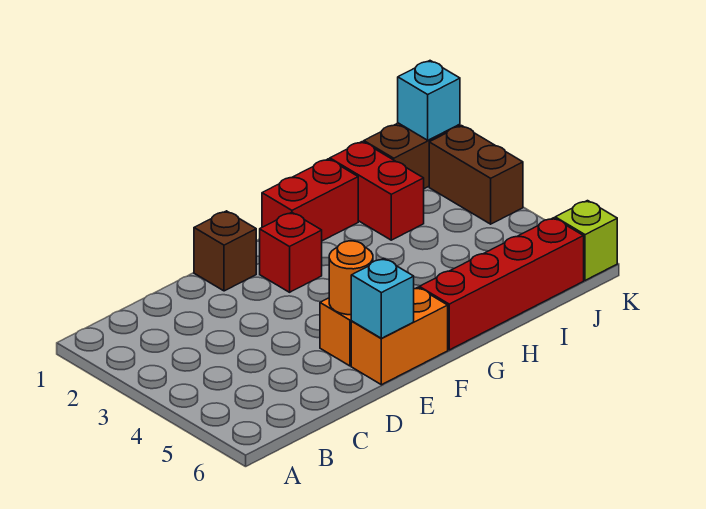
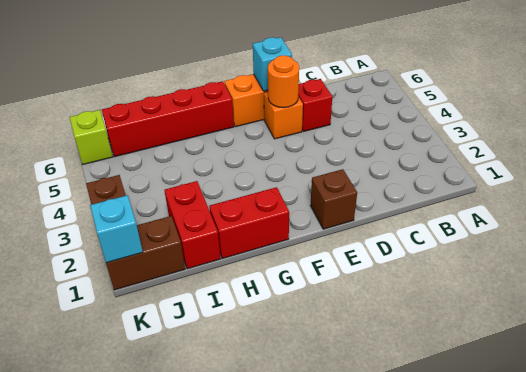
red brick F2 level 1 -> red brick D5 level 1

